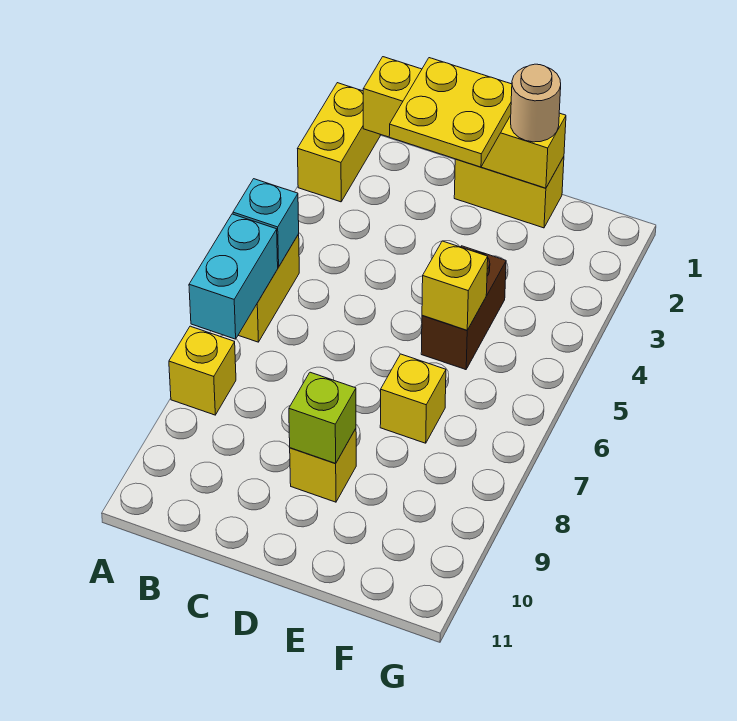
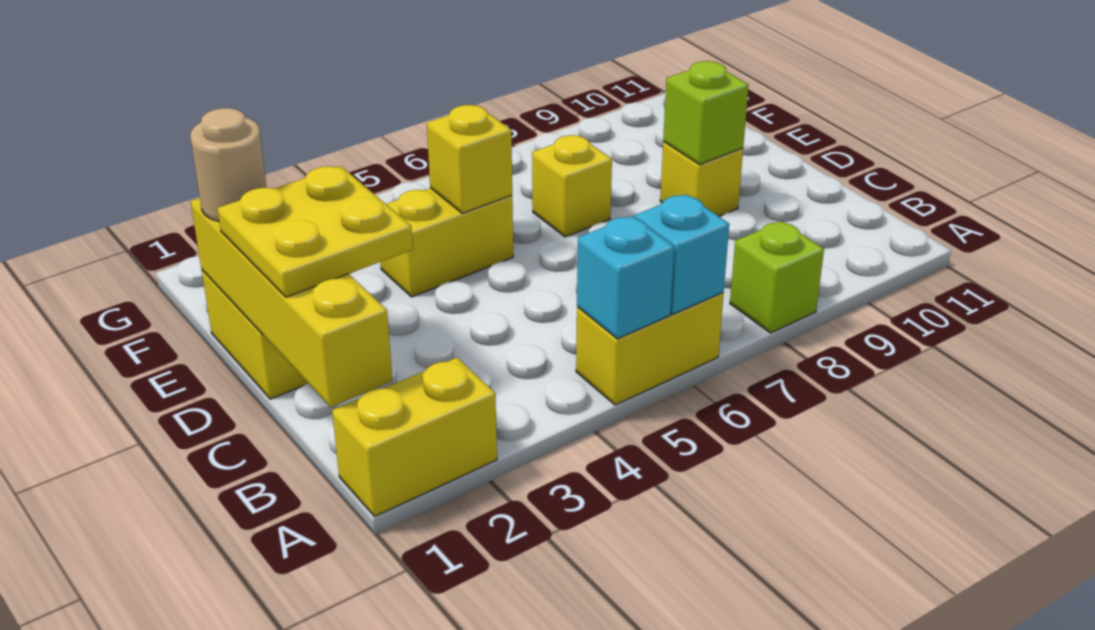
cyan brick A6:A7 level 2 -> cyan brick A6 level 2
yellow brick A8 level 1 -> lime brick A8 level 1
brown brick E4:E5 level 1 -> yellow brick E4:E5 level 1

